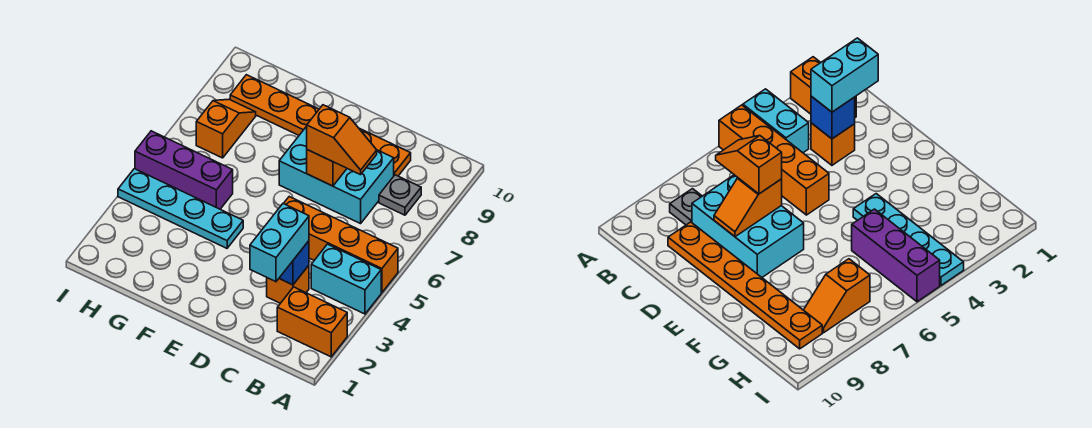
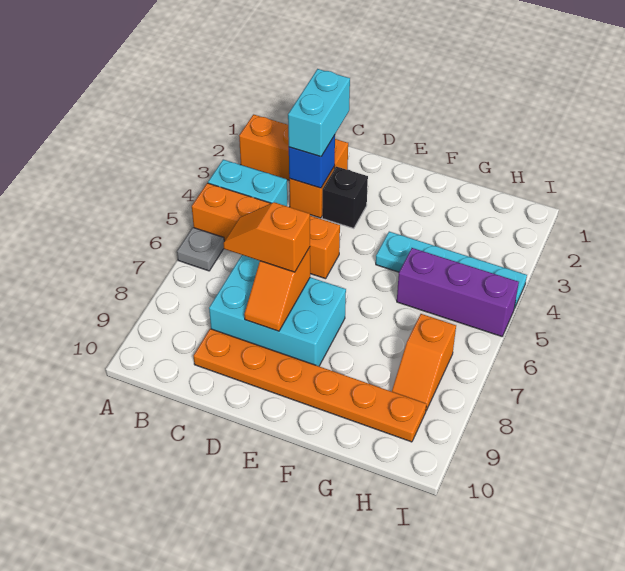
orange brick A2:B2 level 1 -> orange brick A2:C2 level 1
grey plate B8 level 1 -> grey plate A6 level 1
none -> black brick D3 level 1

